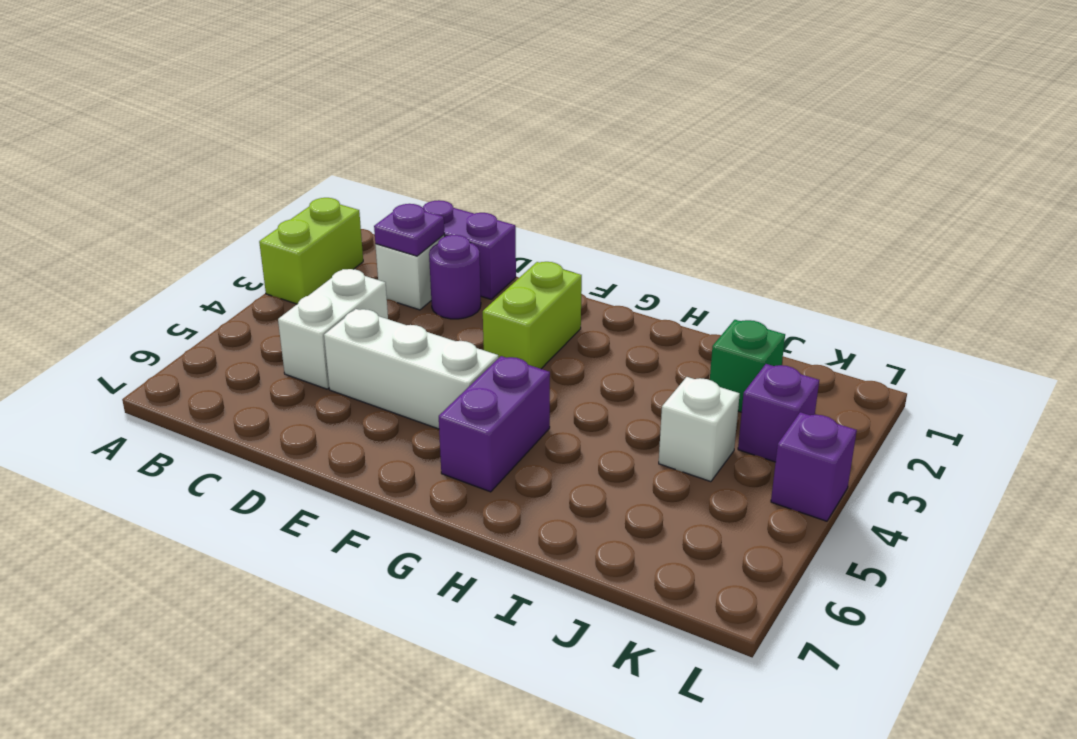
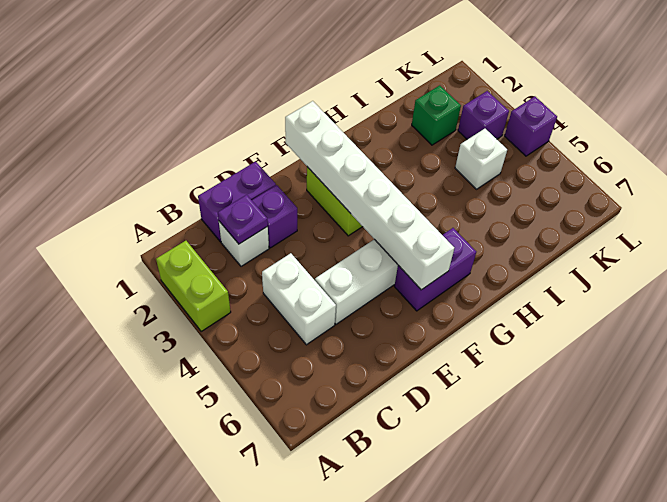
purple round brick D2 level 1 -> purple brick D2 level 1
none -> white brick F1:F6 level 2
purple brick G5:G6 level 1 -> purple brick F6:G6 level 1

